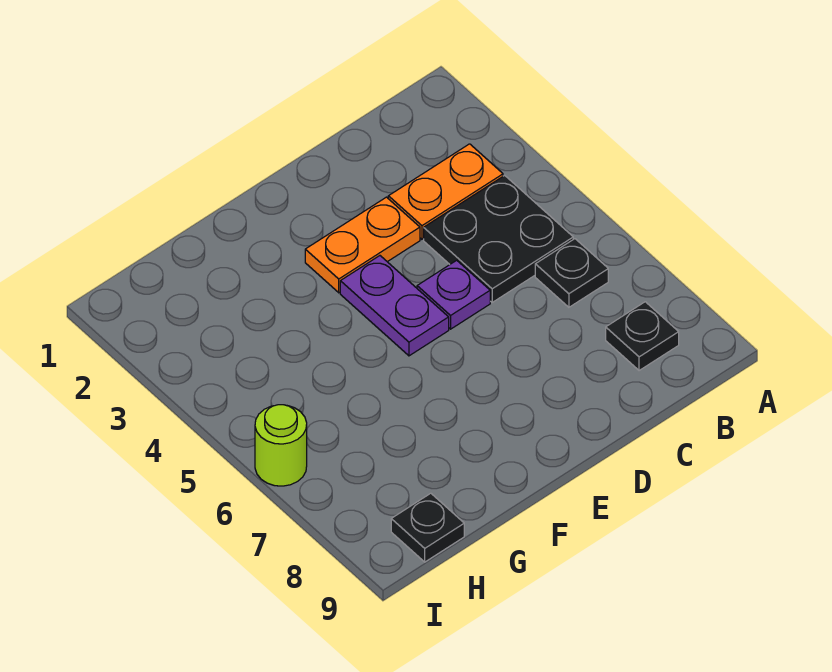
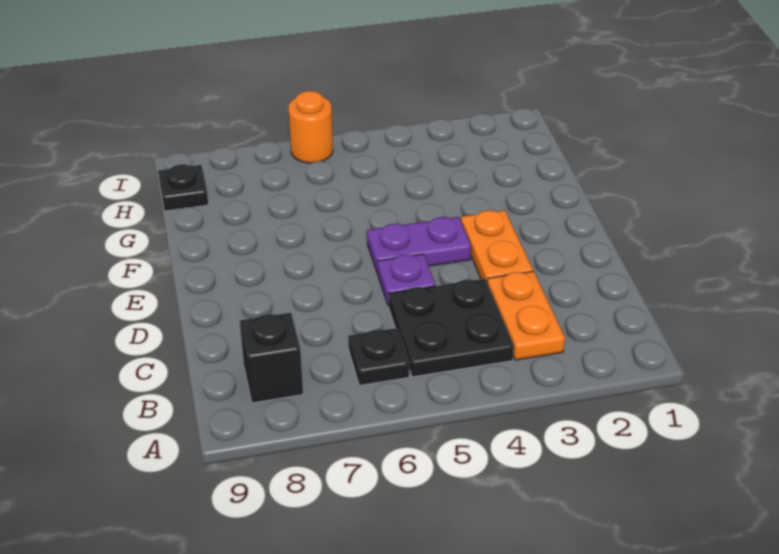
black plate B8 level 1 -> black brick B8 level 1
lime round brick I6 level 1 -> orange round brick I6 level 1

